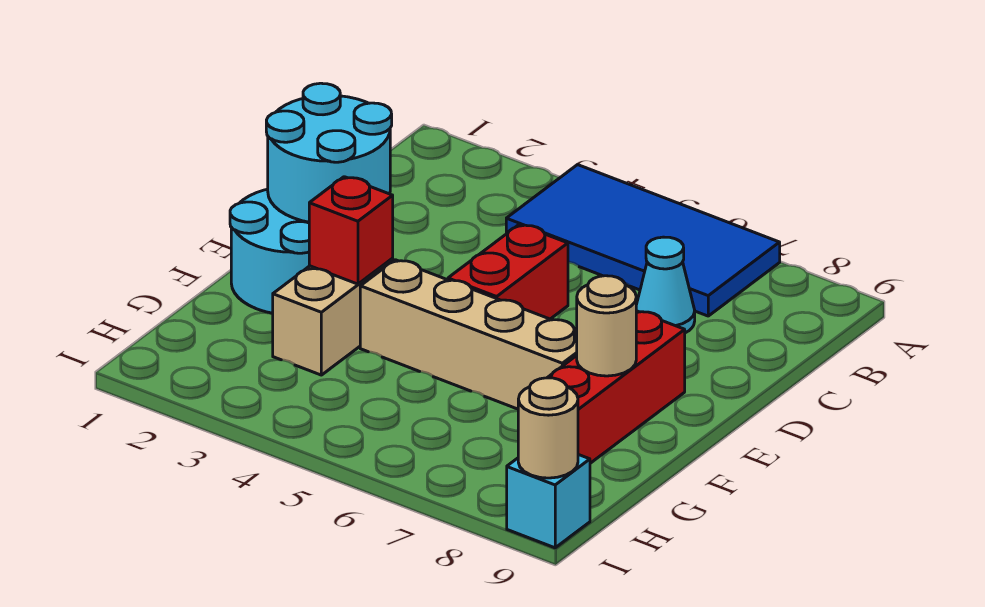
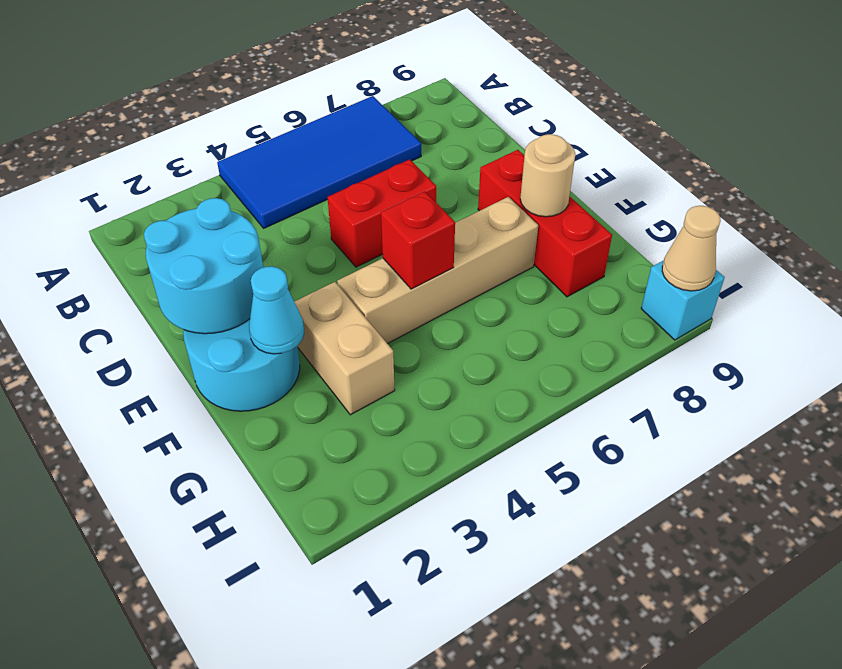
cyan cone C7 level 1 -> cyan cone F2 level 2
red brick D5:E5 level 1 -> red brick D5:D6 level 1
red brick F3 level 2 -> red brick F5 level 2
tan round brick I9 level 2 -> tan cone I9 level 2

